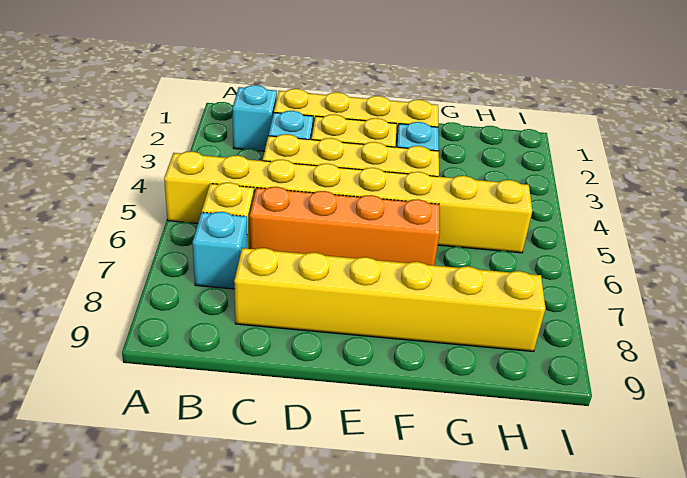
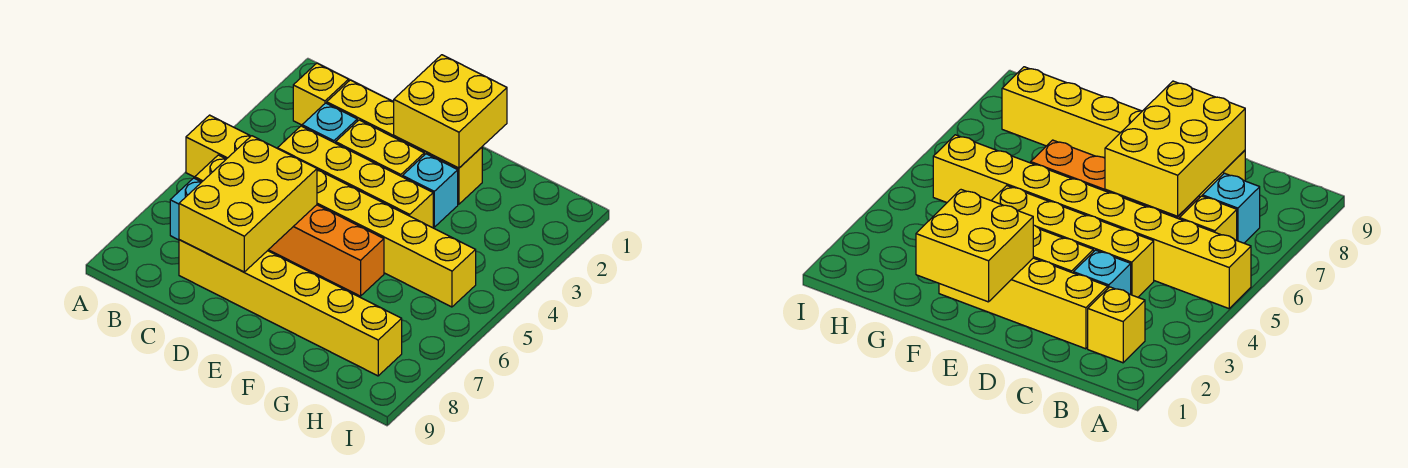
cyan brick B2 level 1 -> yellow brick B2 level 1
none -> yellow brick C6:D8 level 2
none -> yellow brick E1:F2 level 2

